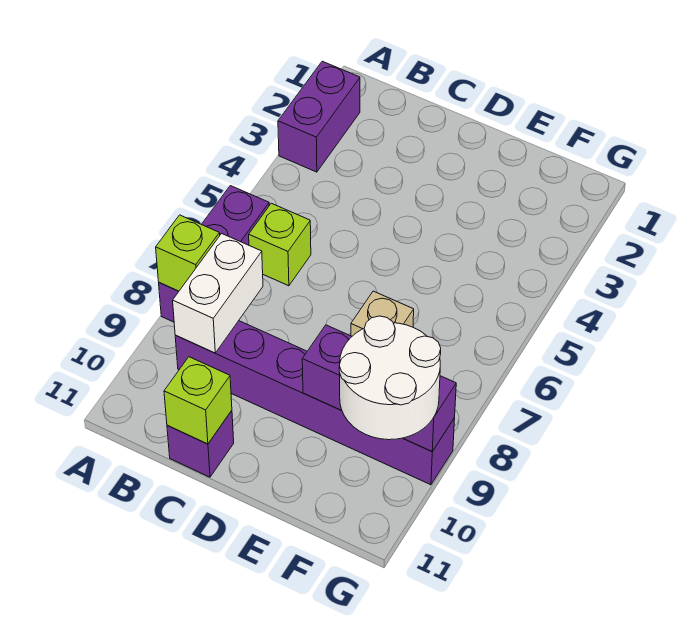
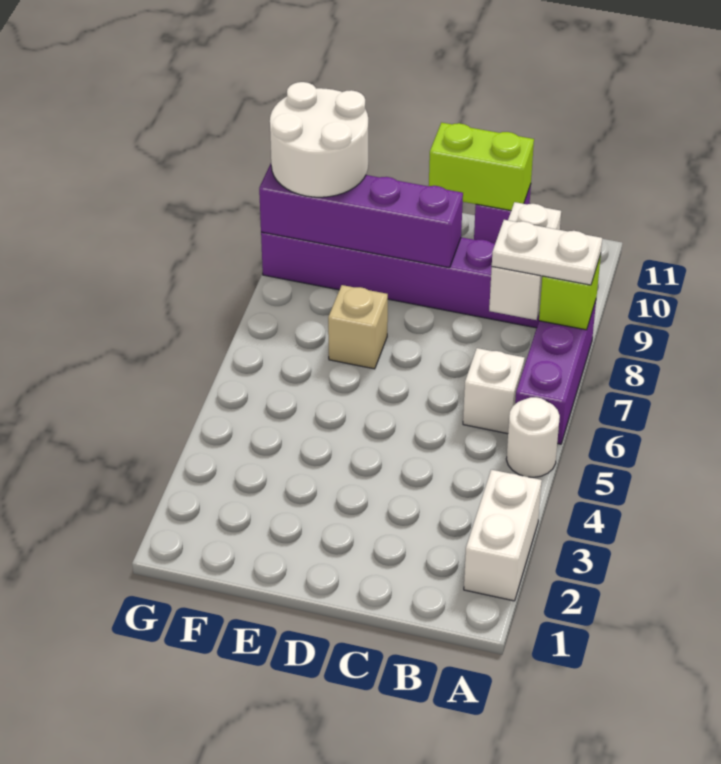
purple brick A2:A3 level 1 -> white brick A2:A3 level 1
none -> white round brick A5 level 1
none -> white plate A8:B8 level 3
lime brick B6 level 1 -> white brick B6 level 1
lime brick C11 level 2 -> lime brick C11:D11 level 2
purple brick E9:G9 level 2 -> purple brick D9:G9 level 2

